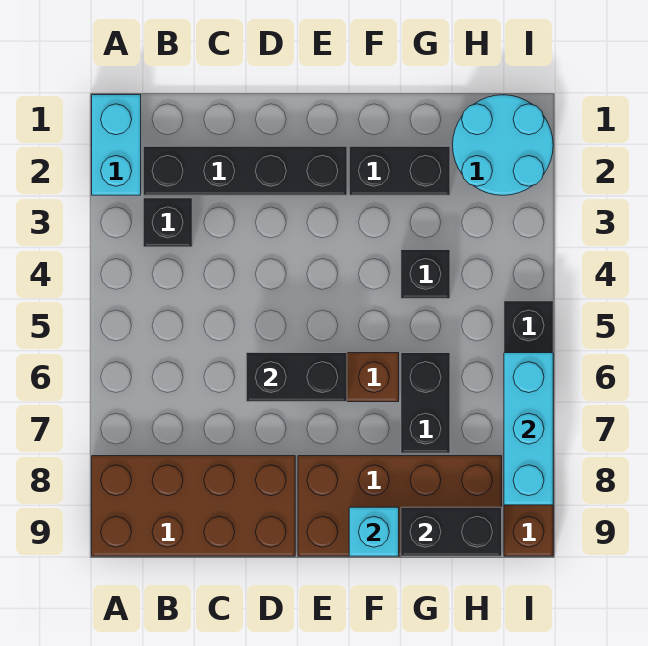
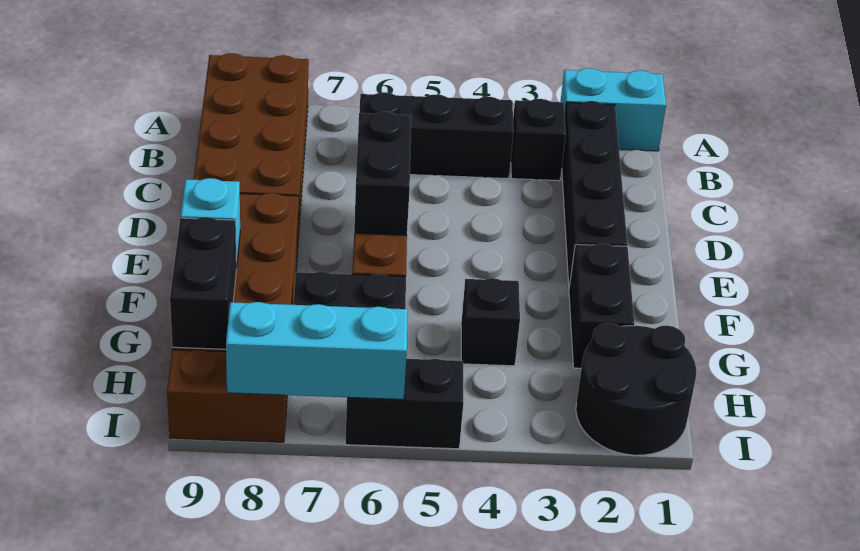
none -> black brick B4:B6 level 1
cyan round brick H1:I2 level 1 -> black round brick H1:I2 level 1

